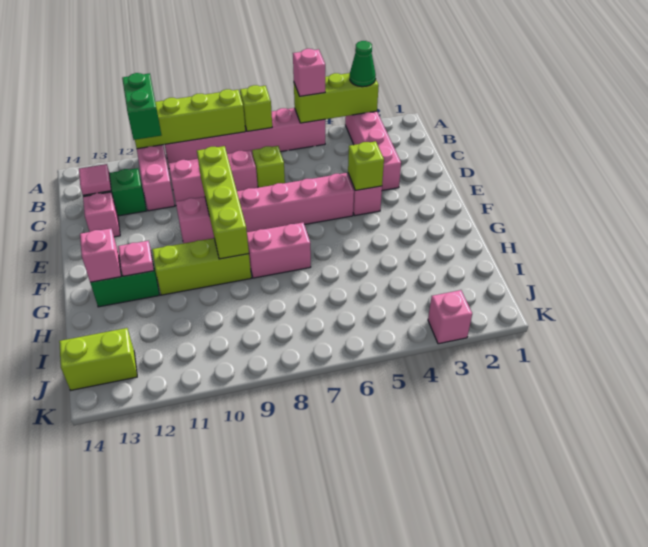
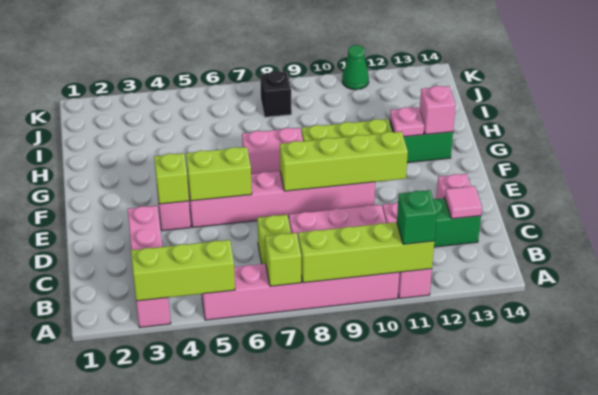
green cone A3 level 3 -> green cone K11 level 1
pink brick A5 level 3 -> none
green brick A11:B11 level 3 -> green brick A11 level 3
lime brick D9:G9 level 2 -> lime brick E8:E11 level 2
none -> black brick J8 level 1
lime brick J13:J14 level 1 -> lime brick E5:E6 level 2
pink brick K3 level 1 -> none

